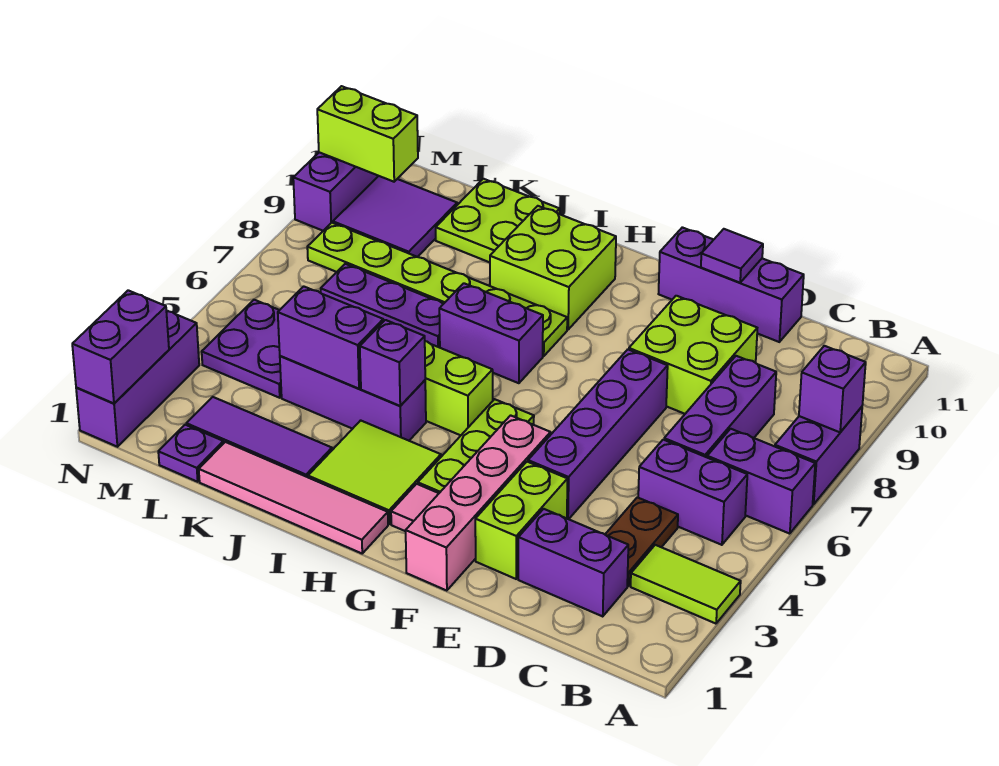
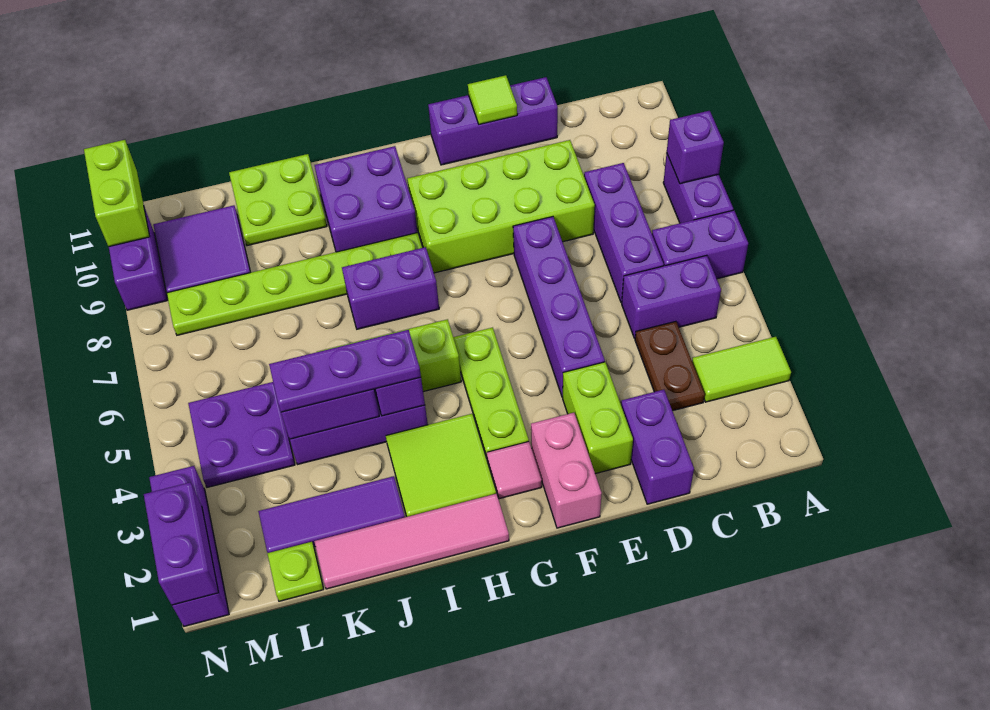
purple brick C2:D2 level 1 -> purple brick D1:D2 level 1
lime brick D8:E9 level 1 -> lime brick D8:G9 level 1
purple tile E11 level 2 -> lime tile E11 level 2
pink brick F1:F4 level 1 -> pink brick F1:F2 level 1
lime brick H9:I10 level 1 -> purple brick H9:I10 level 1
purple plate J7:L7 level 1 -> purple plate I4:K4 level 3
purple plate L1 level 1 -> lime plate L1 level 1
lime brick M10:N10 level 2 -> lime brick N10:N11 level 2

